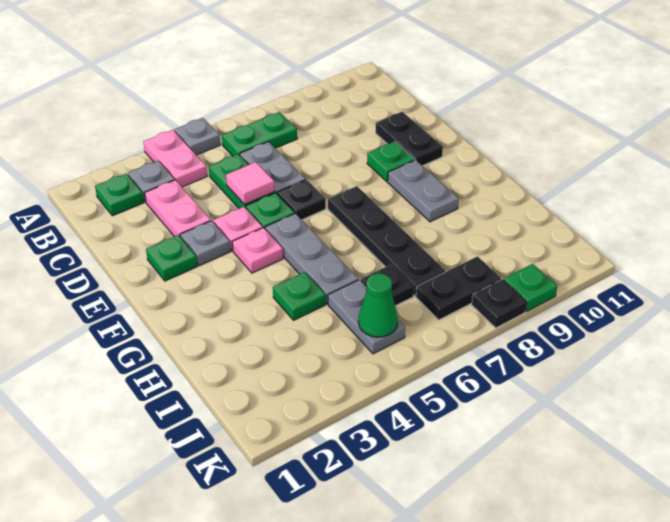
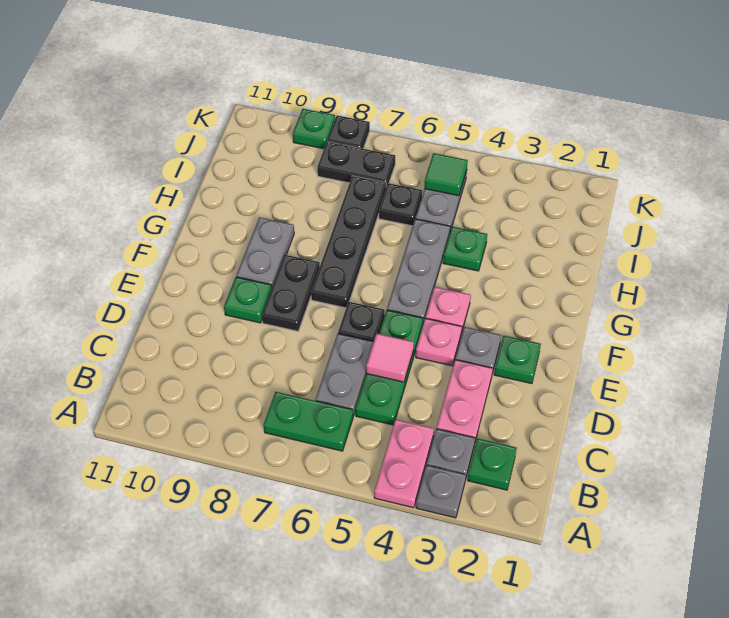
grey plate A5 level 1 -> grey plate A3 level 1
black plate D10:E10 level 1 -> black plate E8:F8 level 1
green cone J5 level 2 -> green tile J5 level 2

